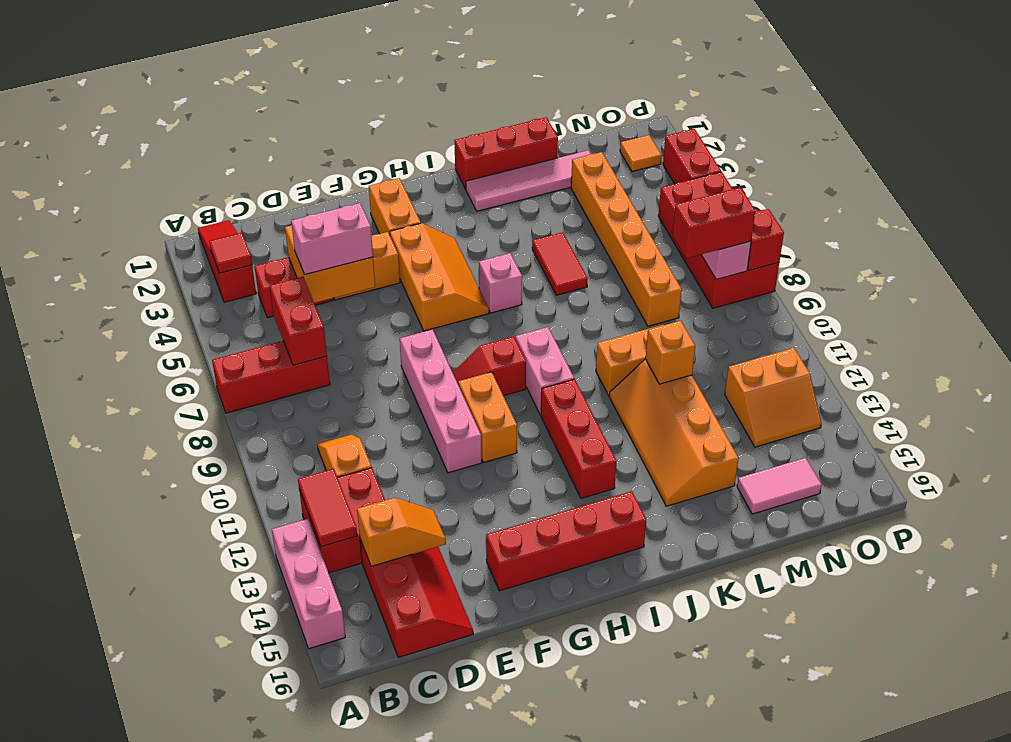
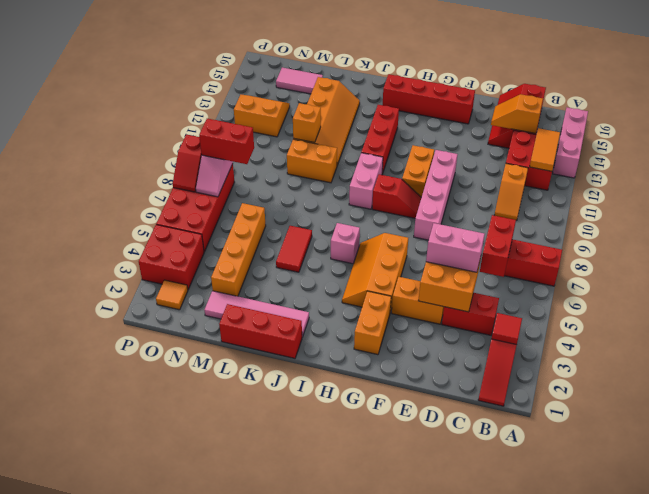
red tile B12:B13 level 2 -> orange tile B12:B13 level 2
orange brick M3:M8 level 1 -> orange brick M3:M6 level 1
red brick P3:P4 level 1 -> red brick O3:P4 level 1

